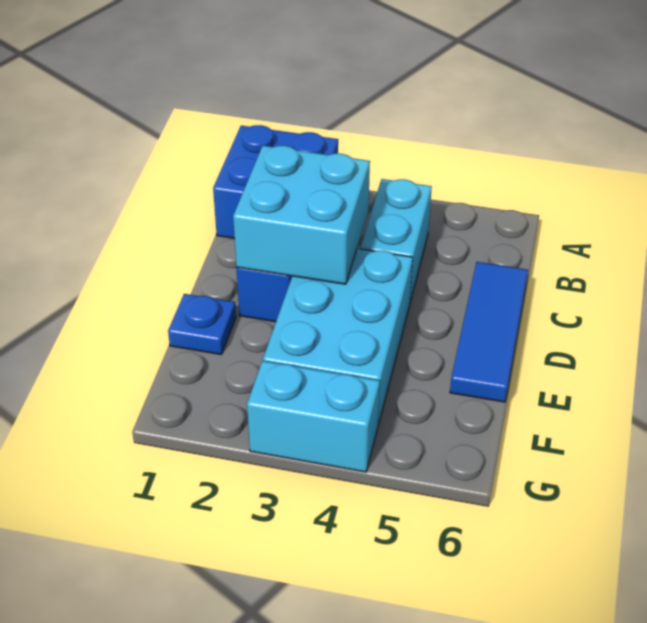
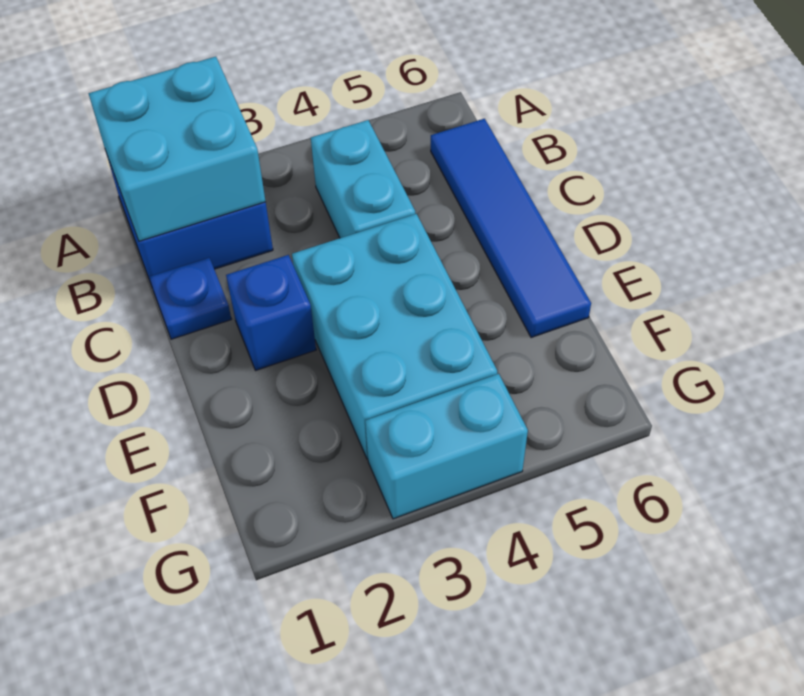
cyan brick C2:D3 level 2 -> cyan brick A1:B2 level 2
blue tile C6:E6 level 1 -> blue tile B6:E6 level 1
blue plate E1 level 1 -> blue plate C1 level 1

